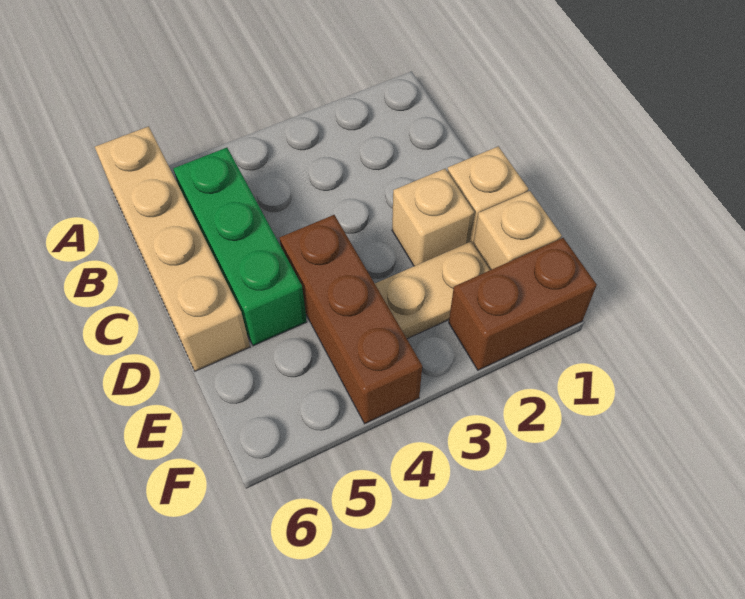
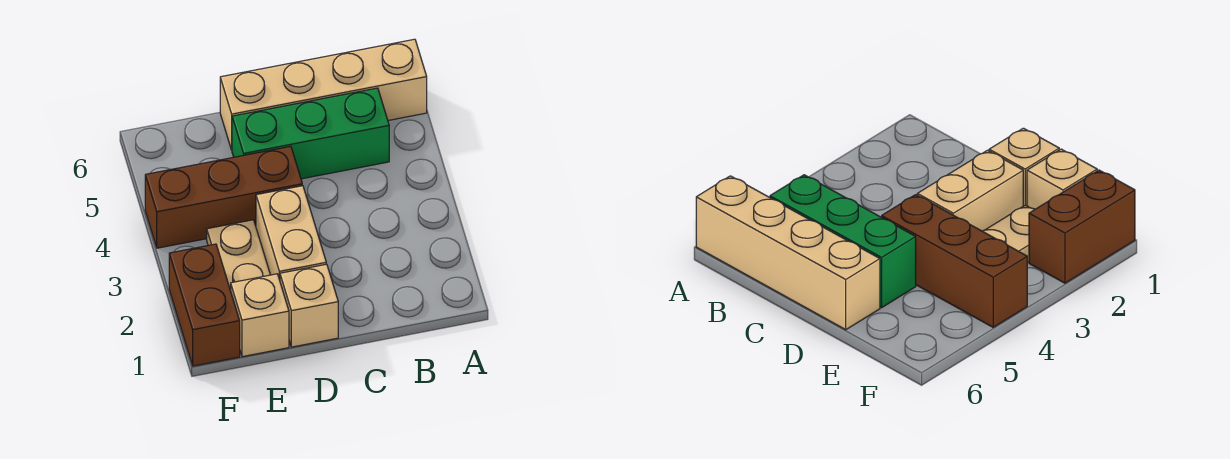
tan brick D2 level 1 -> tan brick D2:D3 level 1

